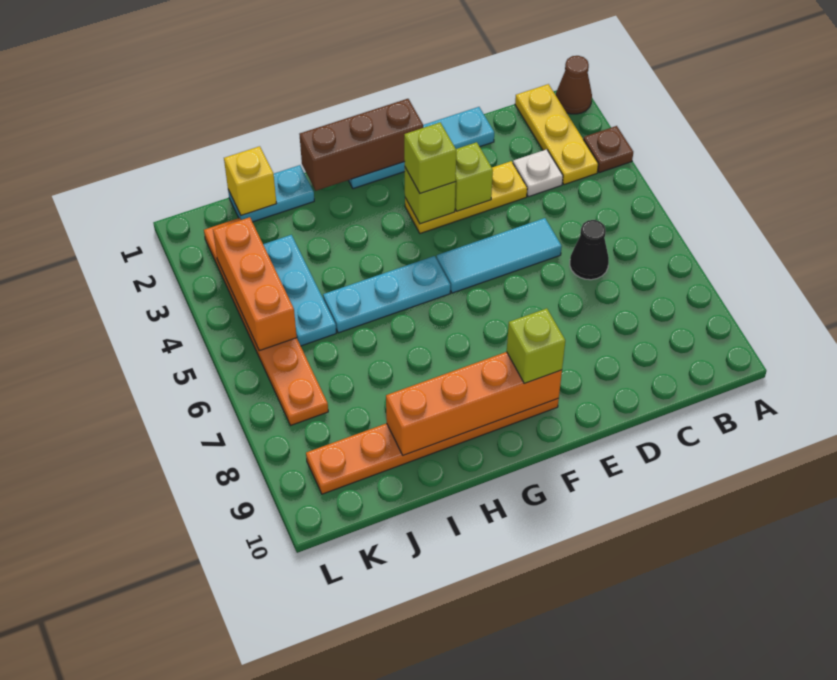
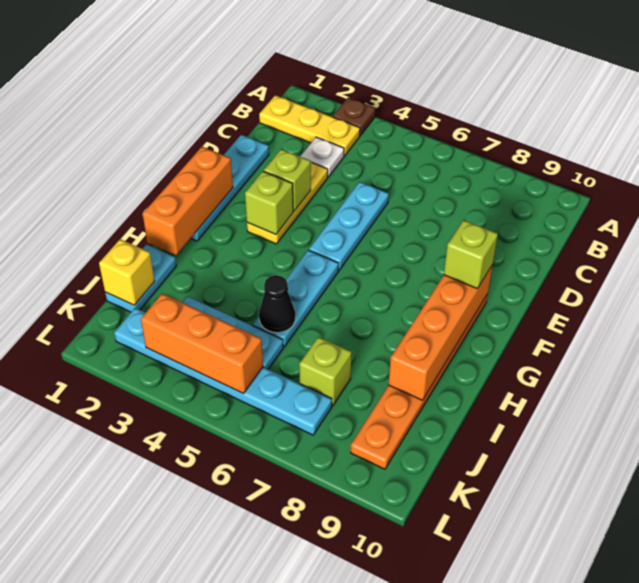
brown cone A1 level 1 -> none
black cone C6 level 1 -> black cone I5 level 2
cyan tile D5:F5 level 1 -> cyan plate D5:F5 level 1
brown brick F1:H1 level 2 -> orange brick F1:H1 level 2
lime brick F3 level 3 -> lime brick J7 level 1
orange plate K2:K7 level 1 -> cyan plate K2:K7 level 1

